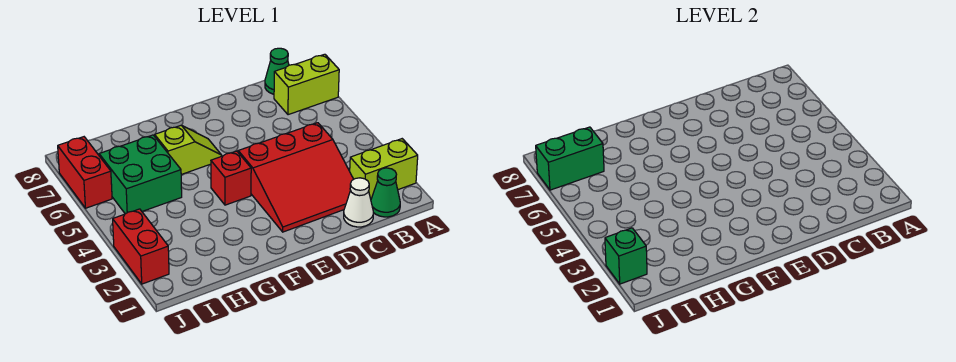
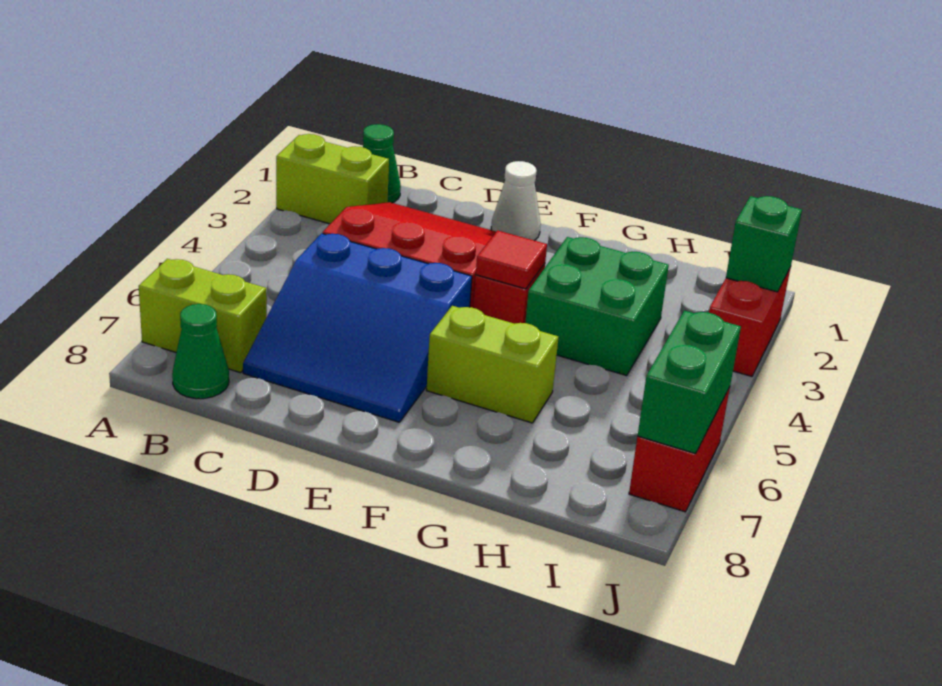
white cone C1 level 1 -> white cone E1 level 1
none -> blue slope C5:E7 level 1 top 5
none -> red tile F4 level 2
lime slope F6:G6 level 1 top G -> lime brick F6:G6 level 1
green brick H5:I6 level 1 -> green brick G3:H4 level 1
green brick I7:J7 level 2 -> green brick J6:J7 level 2

